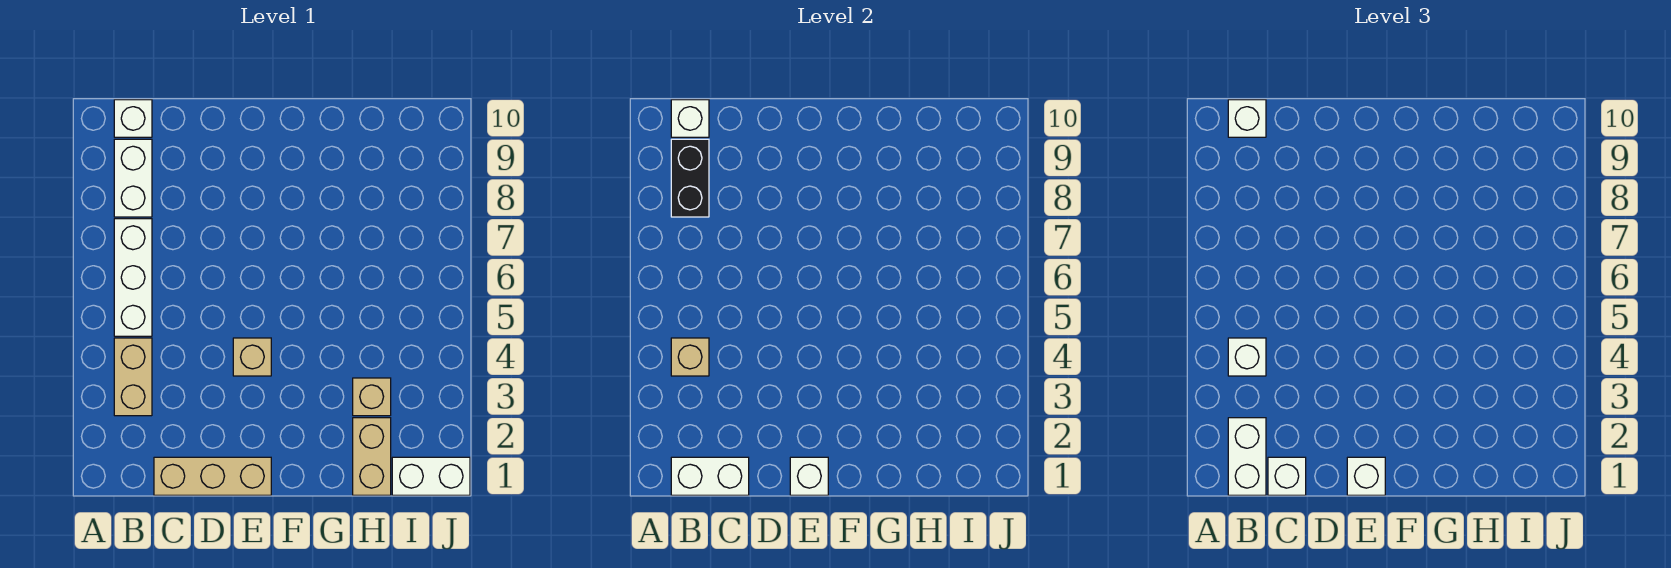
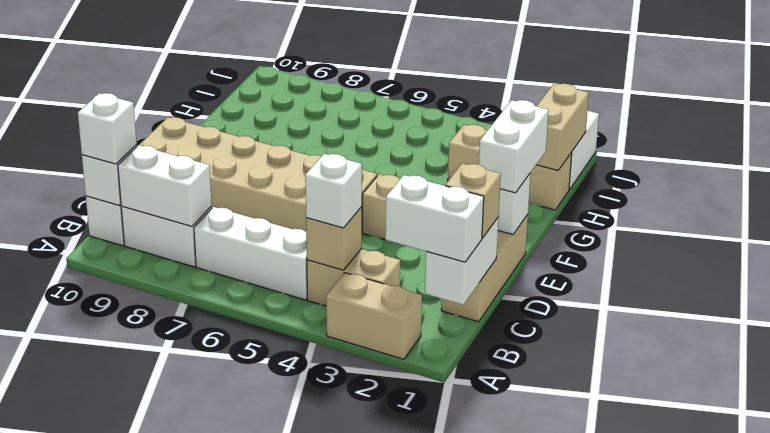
none -> tan brick A2:A3 level 1
black brick B8:B9 level 2 -> white brick B8:B9 level 2
white brick C1 level 3 -> tan brick C1 level 3
none -> tan brick D5:E10 level 1
white brick E1 level 3 -> white brick E1:F1 level 3
none -> tan brick H1:I1 level 2

